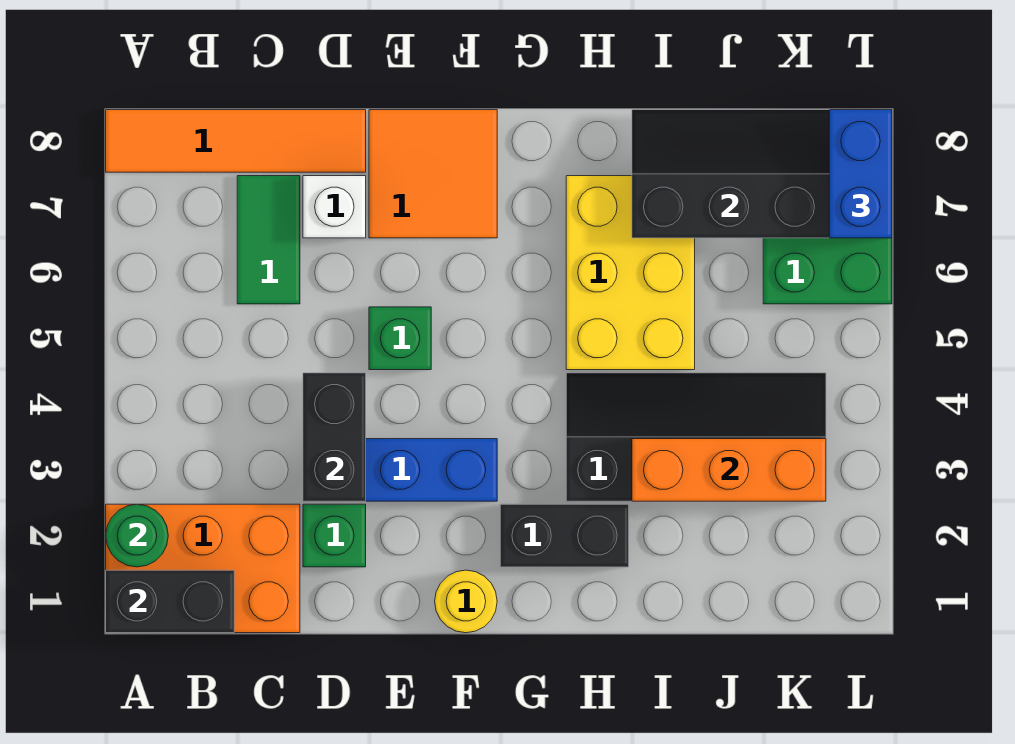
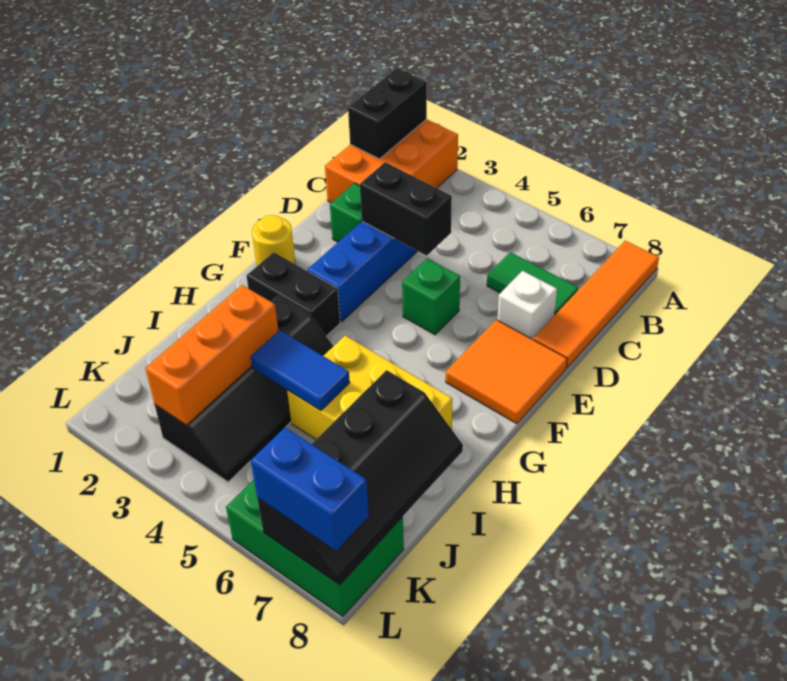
green round brick A2 level 2 -> none
black brick G2:H2 level 1 -> black brick G2:G3 level 1
none -> blue tile I4:I5 level 2

